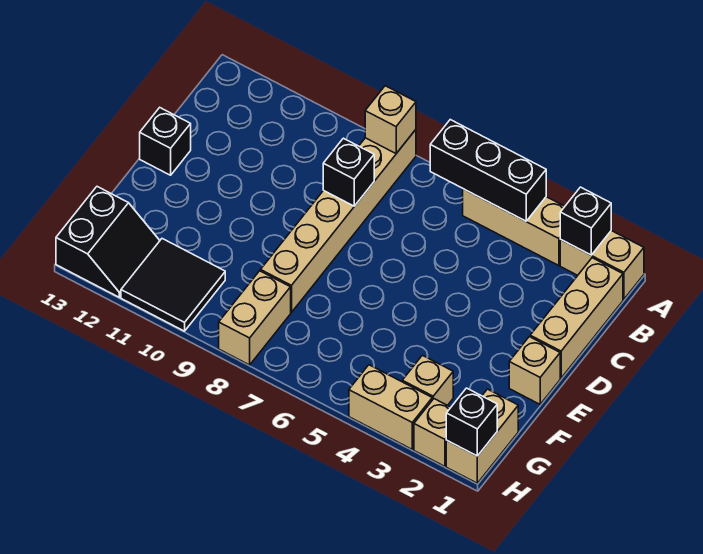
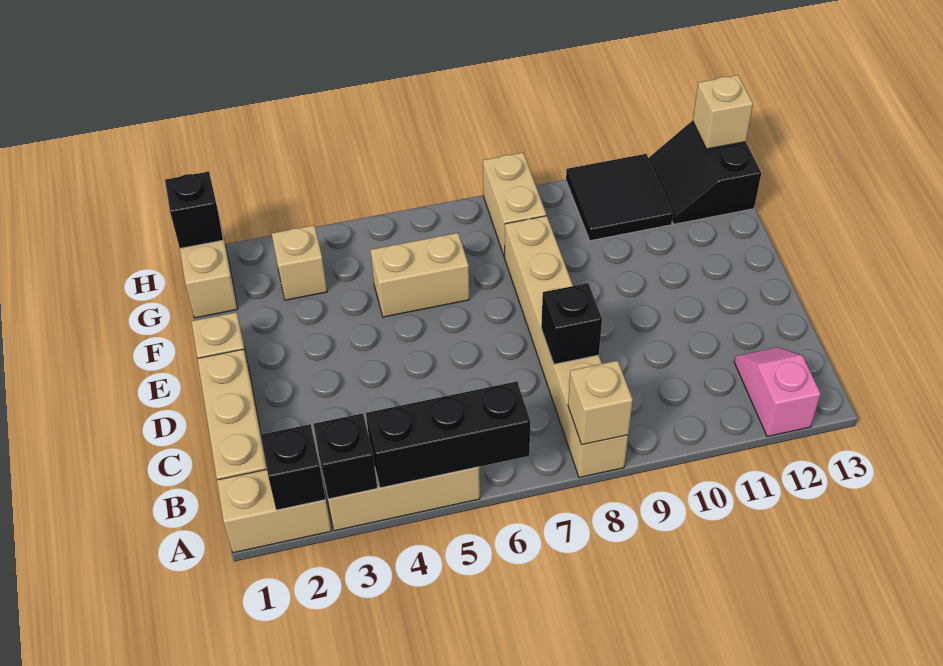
none -> pink slope A12:B12 level 1 top A
black brick D13 level 1 -> black brick A3 level 2
tan brick H2 level 1 -> tan brick H13 level 2
tan brick H3:H4 level 1 -> tan brick F5:F6 level 1

